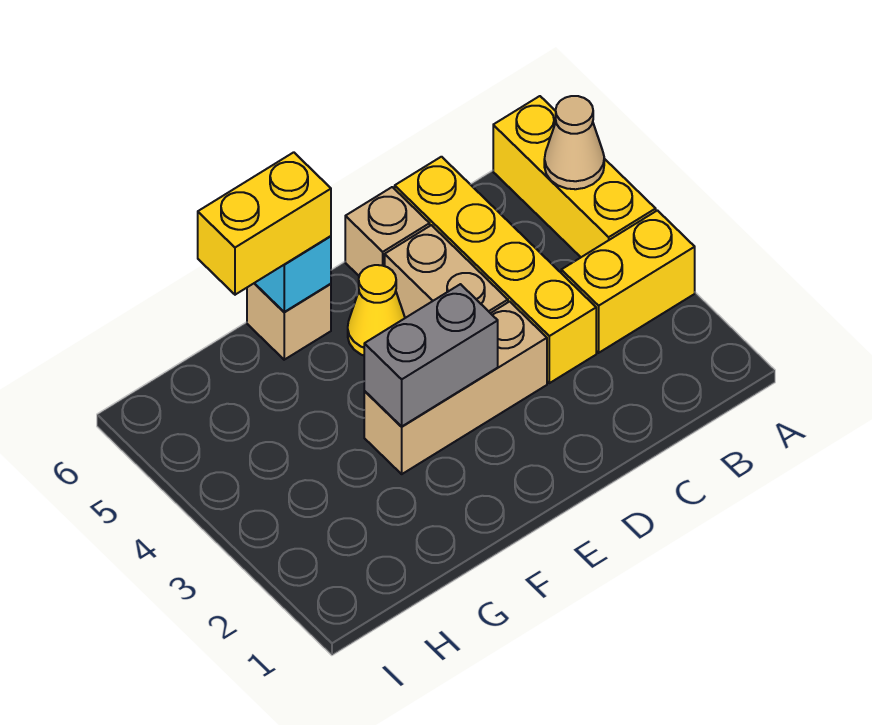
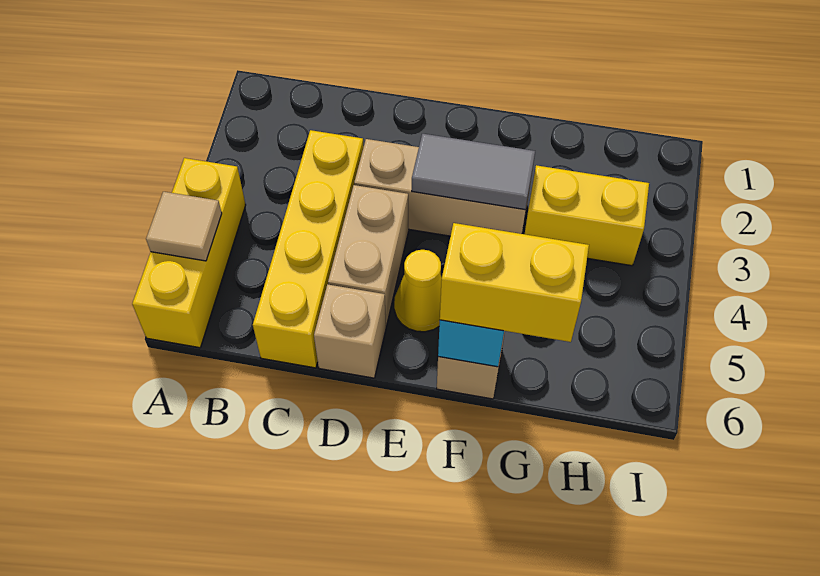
yellow brick A3:B3 level 1 -> yellow brick G3:H3 level 1
tan cone A5 level 2 -> tan tile A5 level 2
grey brick E3:F3 level 2 -> grey tile E3:F3 level 2

